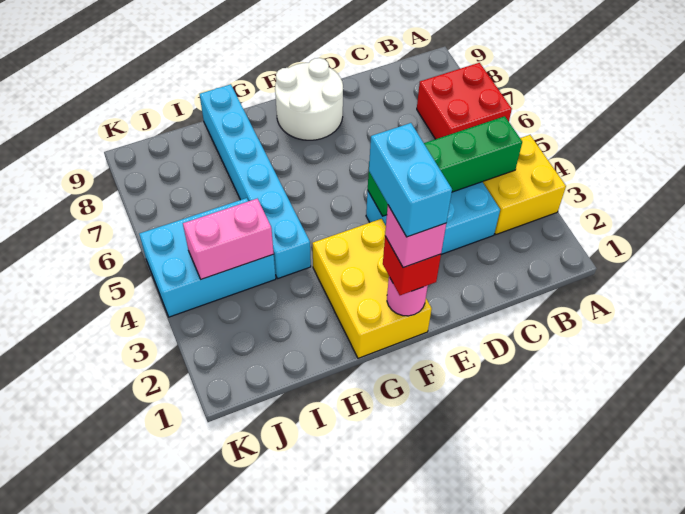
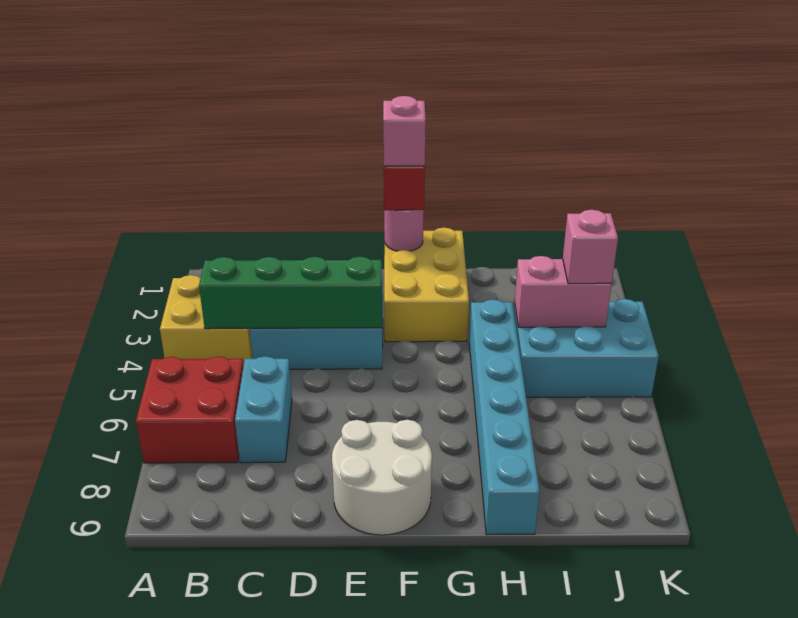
cyan brick F1:F2 level 5 -> cyan brick C6:C7 level 1
none -> pink brick J4 level 3

